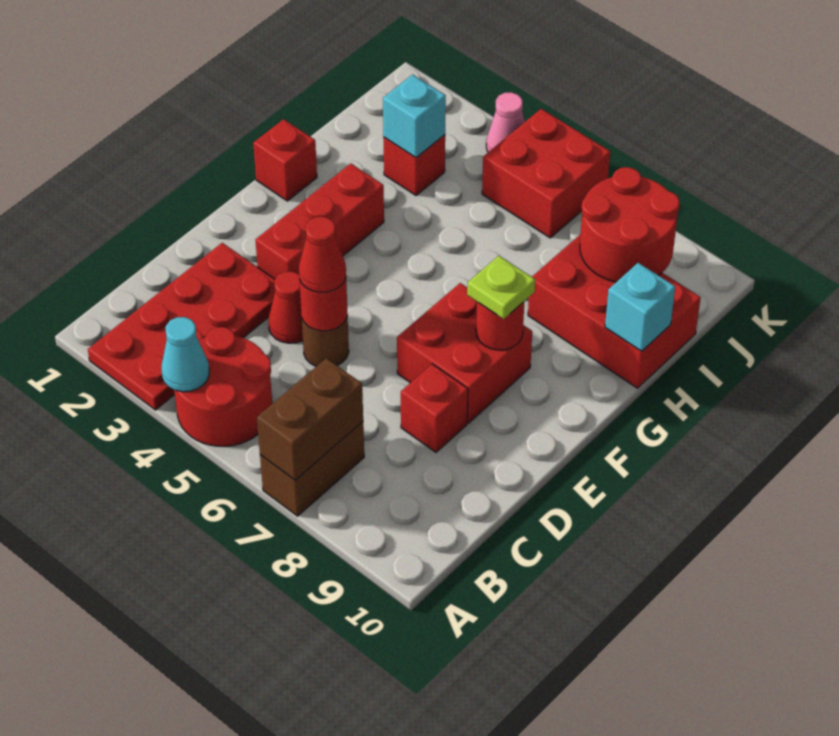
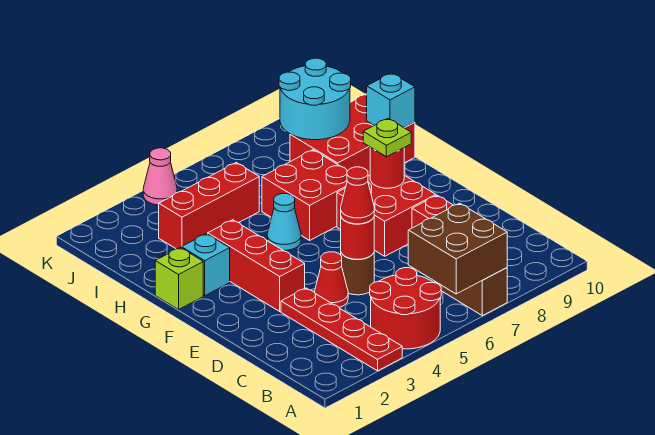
red plate A2:D3 level 1 -> red plate A3:D3 level 1
cyan cone A4 level 2 -> cyan cone G5 level 1
brown brick A7:B7 level 2 -> brown brick A6:B7 level 2
red brick G1 level 1 -> lime brick G1 level 1
red brick I3 level 1 -> red brick I3:I5 level 1
cyan brick I3 level 2 -> cyan brick G2 level 1
red round brick I8:J9 level 2 -> cyan round brick I8:J9 level 2
red brick J5:K6 level 1 -> red brick G6:H7 level 1

